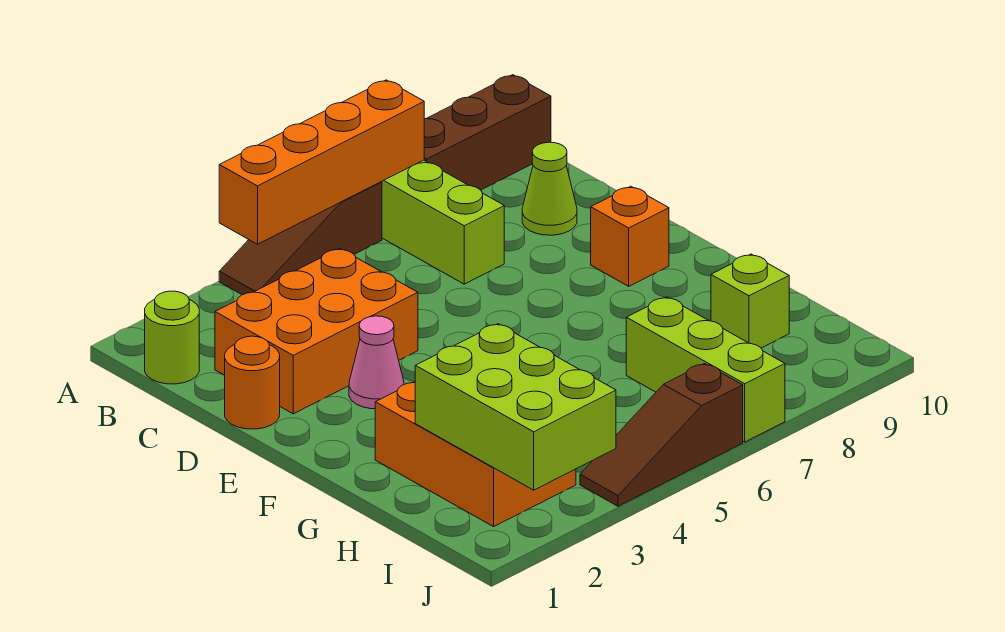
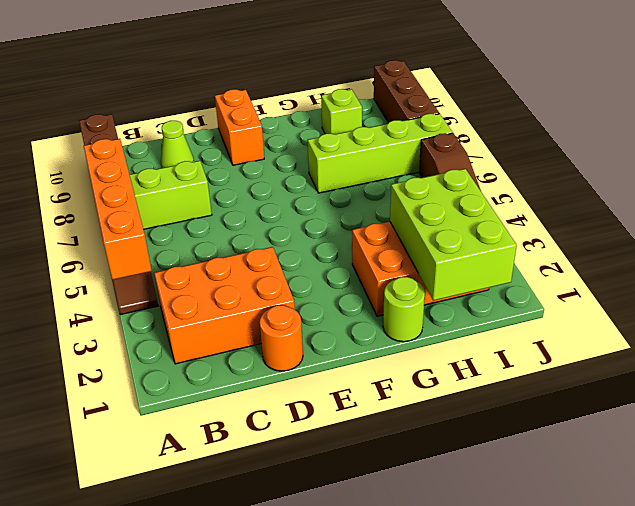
lime round brick B1 level 1 -> lime round brick G1 level 1
orange brick C2:D4 level 1 -> orange brick B2:D3 level 1
pink cone E3 level 1 -> none
orange brick E9 level 1 -> orange brick E9:E10 level 1
lime brick H2:J3 level 2 -> lime brick H1:I3 level 2
lime brick H7:J7 level 1 -> lime brick G7:J7 level 1
none -> brown brick J8:J10 level 1

